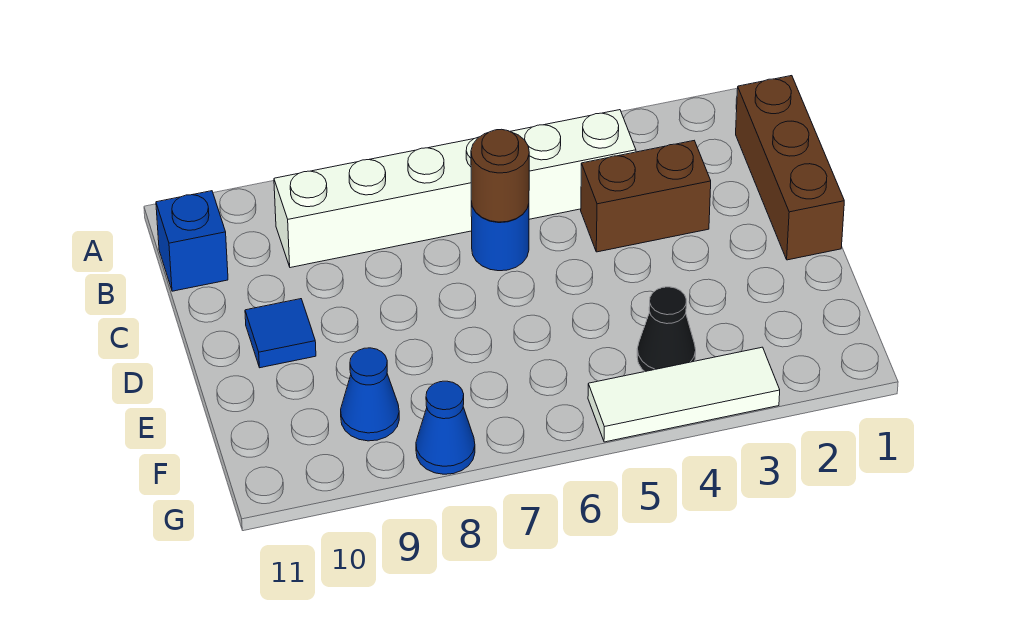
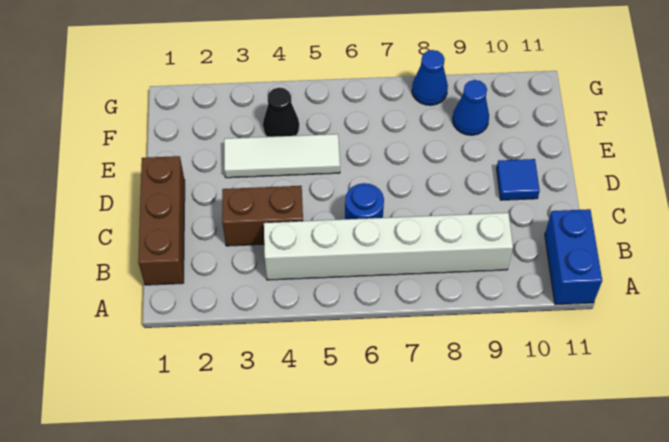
blue brick B11 level 1 -> blue brick A11:B11 level 1
brown round brick C6 level 2 -> none
white tile G3:G5 level 1 -> white tile E3:E5 level 1

